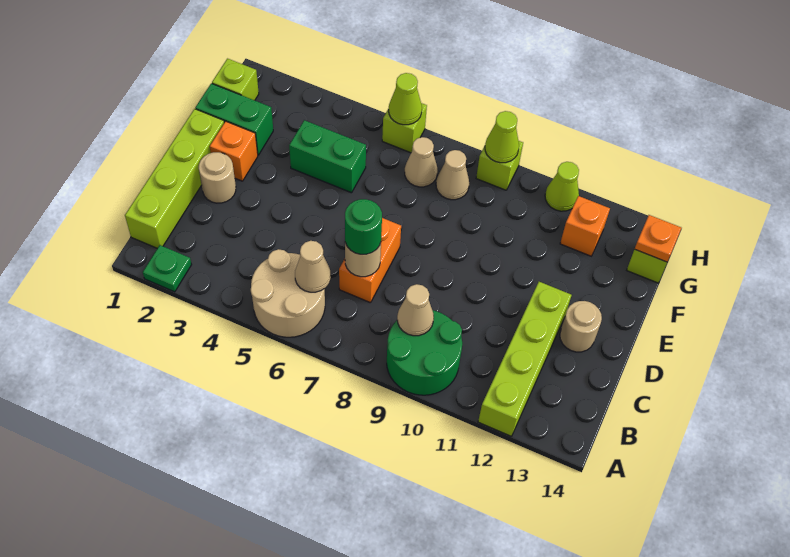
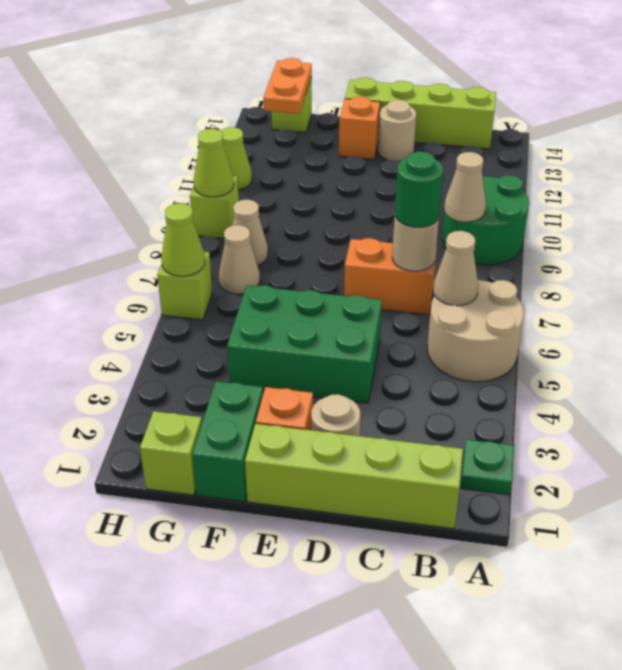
lime brick A12:D12 level 1 -> lime brick B14:E14 level 1
green brick F4:F5 level 1 -> green brick D4:F5 level 1
orange brick G12 level 1 -> orange brick E13 level 1
orange plate G14 level 2 -> orange plate G13:G14 level 2

